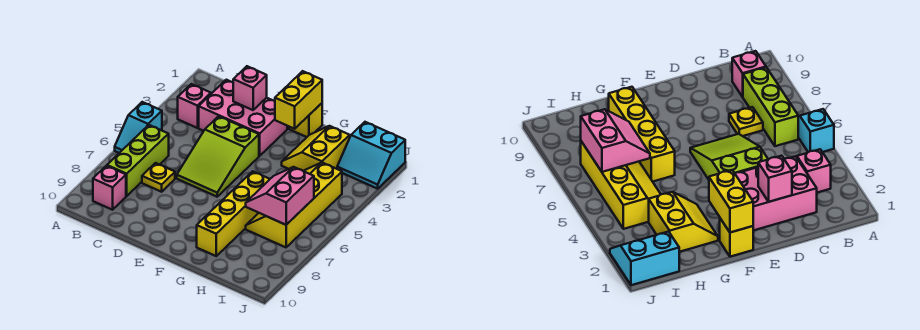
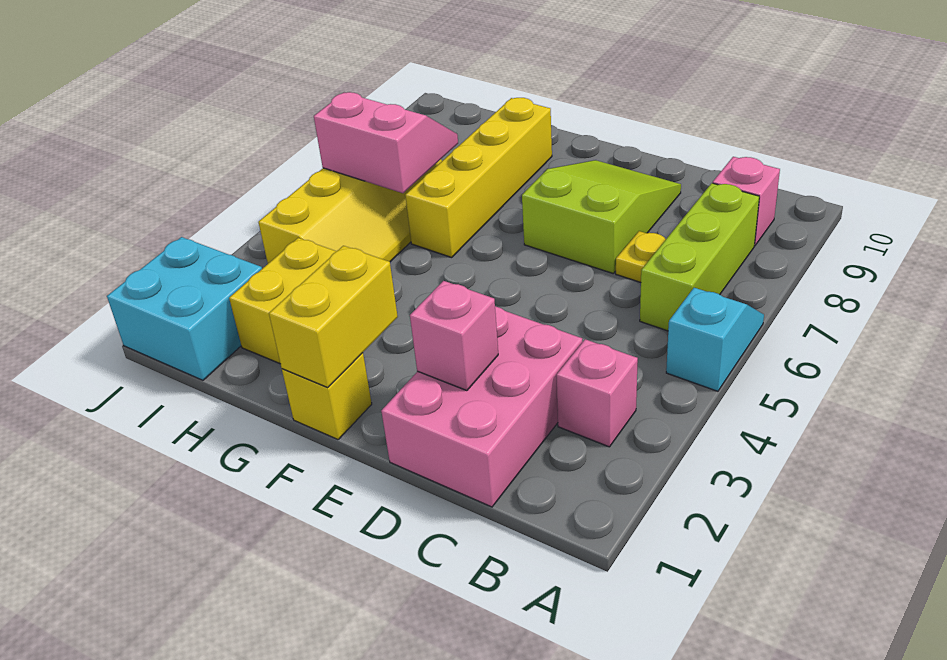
pink brick C2:E3 level 1 -> pink brick C1:D3 level 1
lime slope D4:E6 level 1 top 4 -> lime slope D7:E9 level 1 top 7
pink slope H6:I7 level 2 top I -> pink slope H6:I7 level 2 top 6
cyan slope I1:J2 level 1 top 1 -> cyan brick I1:J2 level 1

